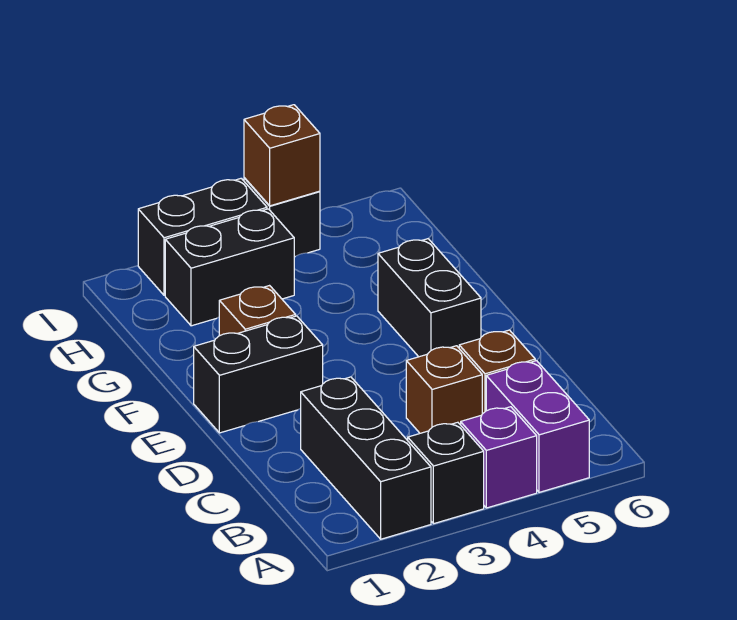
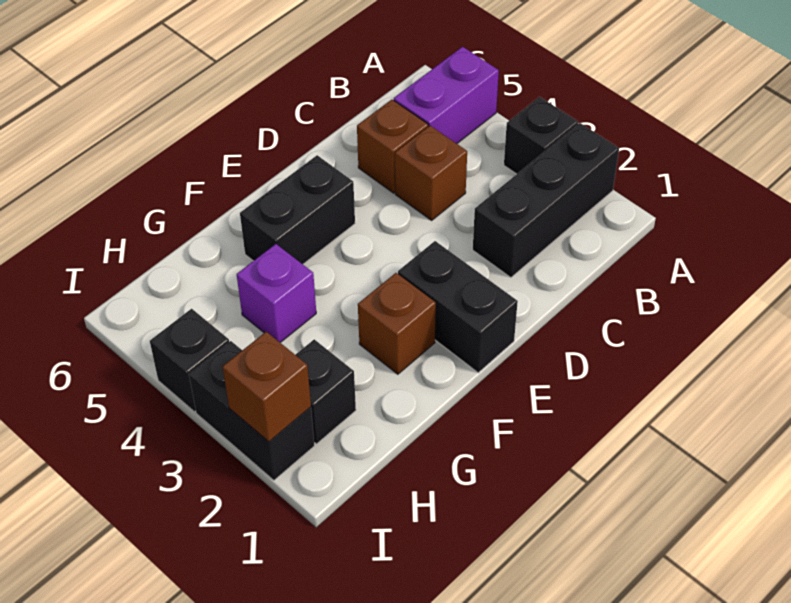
purple brick A4 level 1 -> purple brick G4 level 1
black brick H2:H3 level 1 -> black brick H2 level 1
brown brick I4 level 2 -> brown brick I2 level 2

